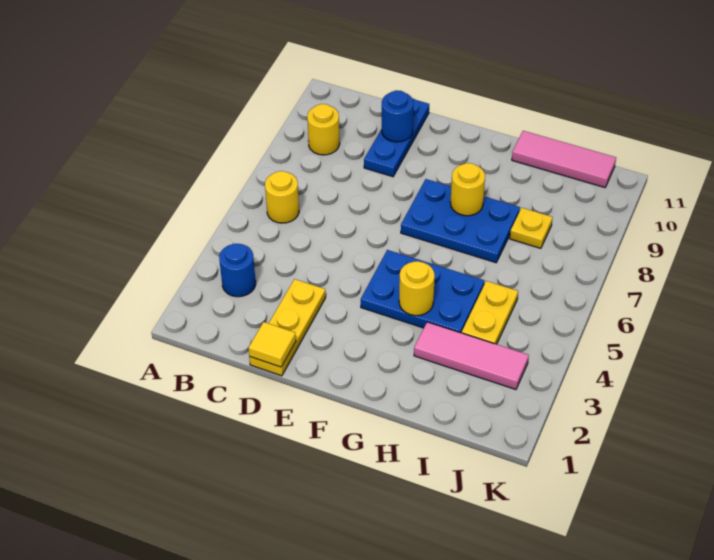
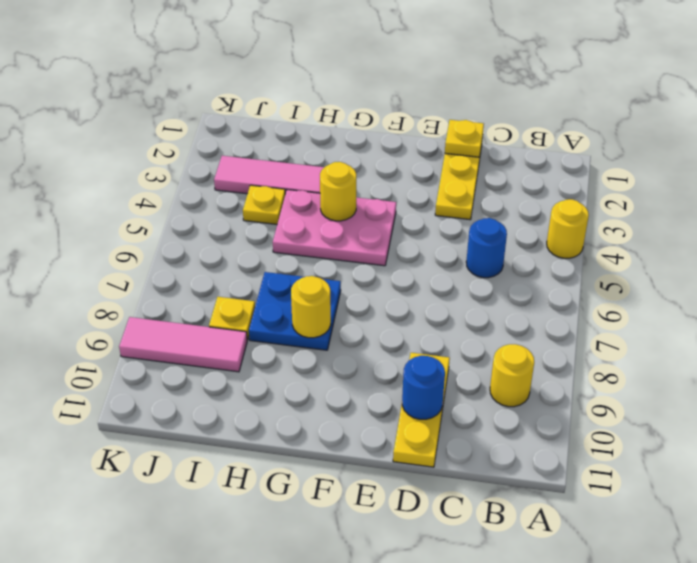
blue round brick B3 level 1 -> blue round brick C5 level 1
yellow round brick B6 level 1 -> yellow round brick A4 level 1
yellow tile D1 level 2 -> yellow plate D1 level 2
blue plate D9:D11 level 1 -> yellow plate D9:D11 level 1
blue plate F4:H5 level 1 -> pink plate F4:H5 level 1
blue plate F7:H8 level 1 -> blue plate G7:H8 level 1
pink tile H11:J11 level 1 -> pink tile I9:K9 level 1
yellow plate I4:I5 level 1 -> yellow plate I4 level 1

